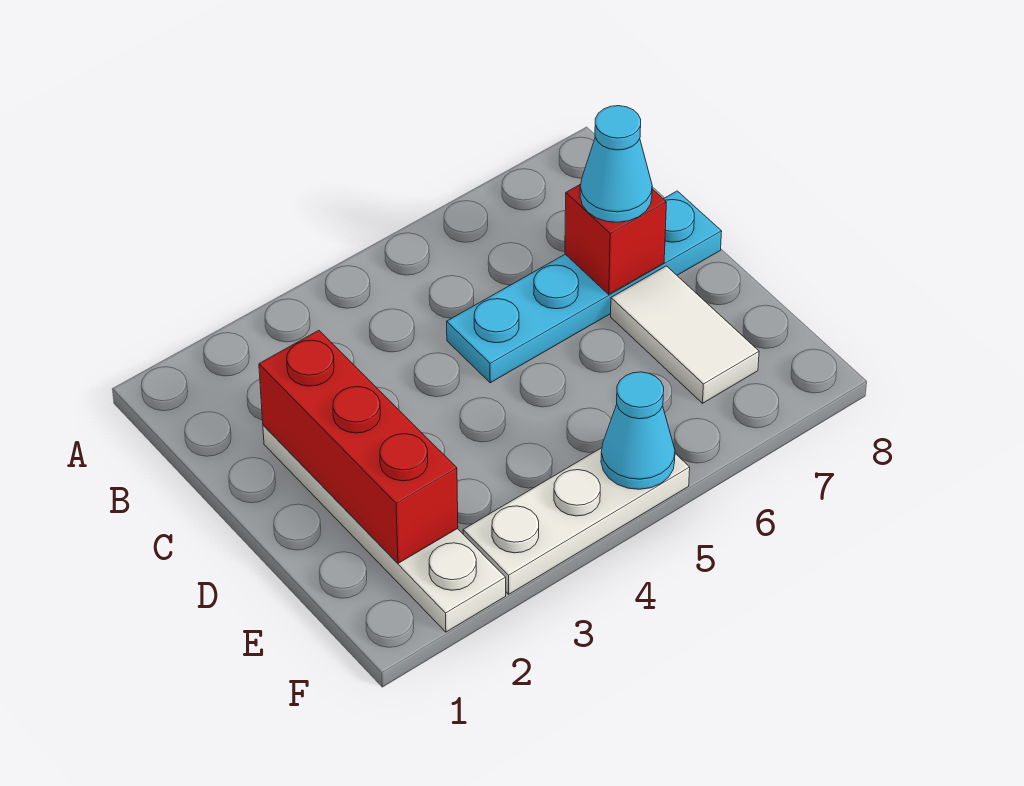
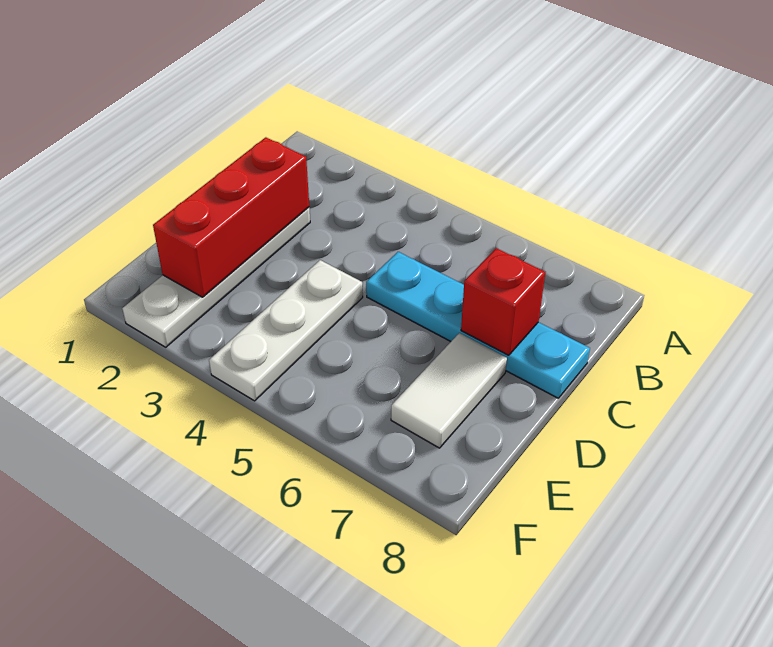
cyan cone C7 level 3 -> none
white plate F3:F5 level 1 -> white plate D4:F4 level 1
cyan cone F5 level 2 -> none

